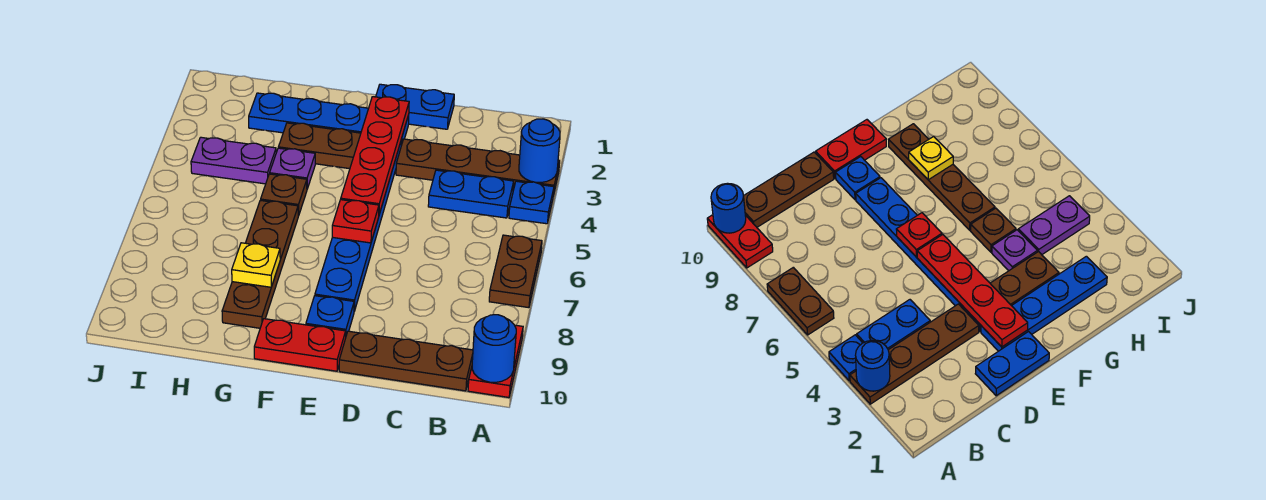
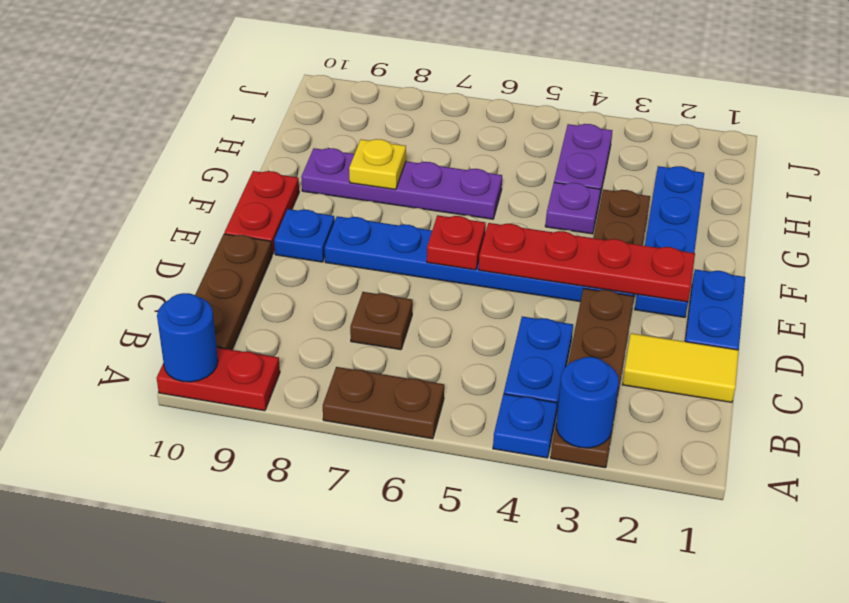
none -> yellow tile C1:C2 level 1
brown plate G5 level 1 -> brown plate C7 level 1
brown plate G6:G9 level 1 -> purple plate G6:G9 level 1

